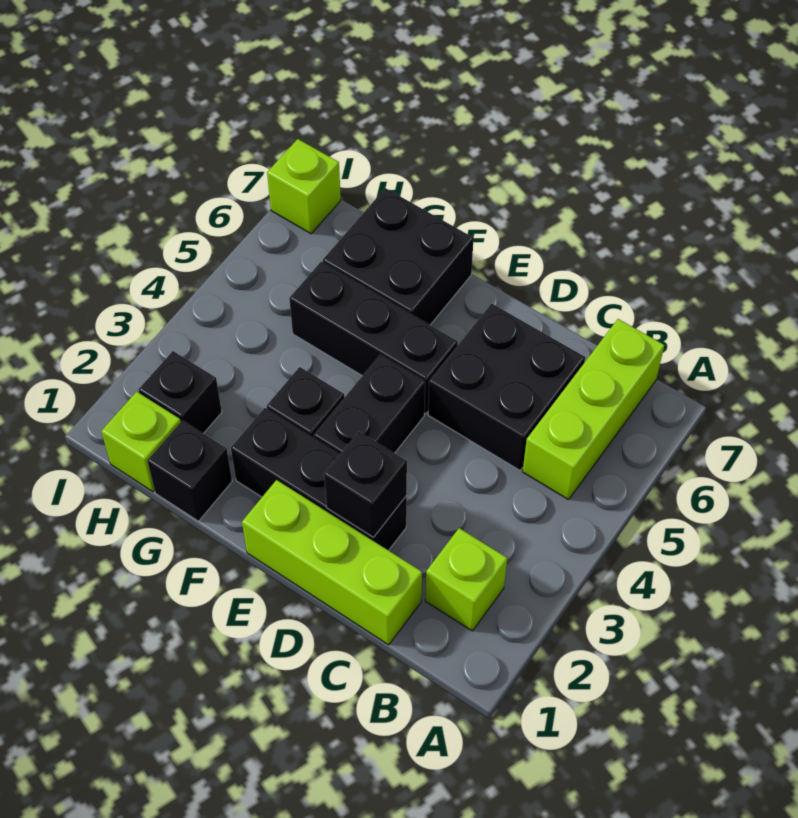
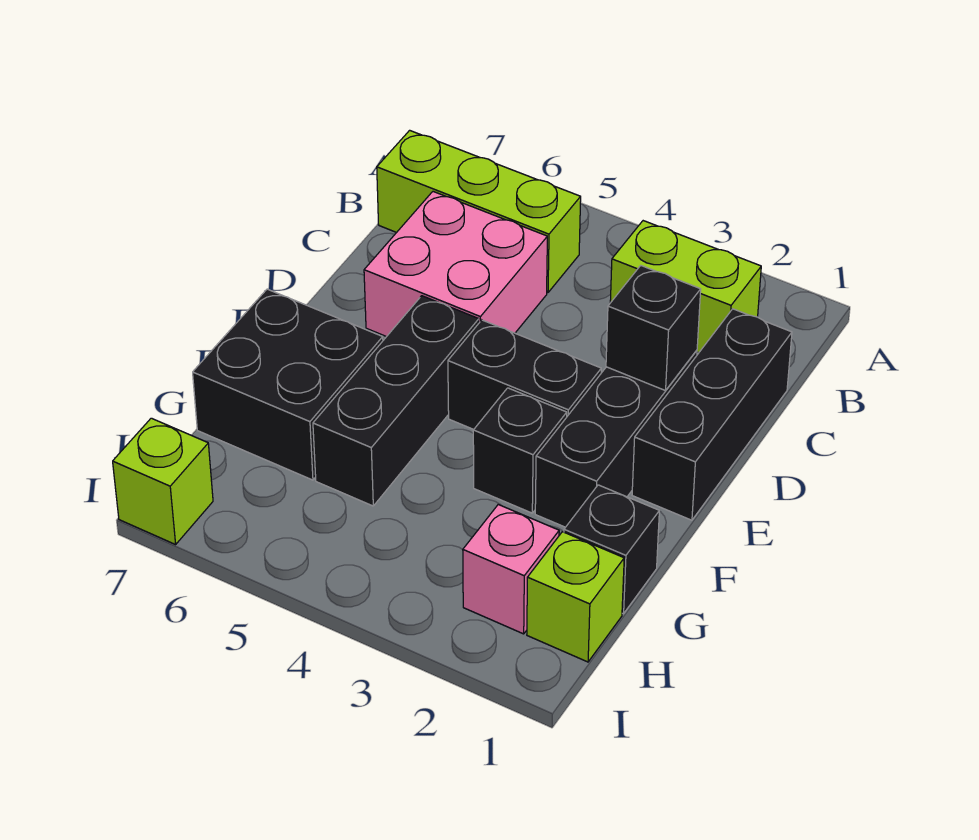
lime brick B2 level 1 -> lime brick B2:B3 level 1
lime brick C1:E1 level 1 -> black brick C1:E1 level 1
black brick C5:D6 level 1 -> pink brick C5:D6 level 1
black brick H2 level 1 -> pink brick H2 level 1

